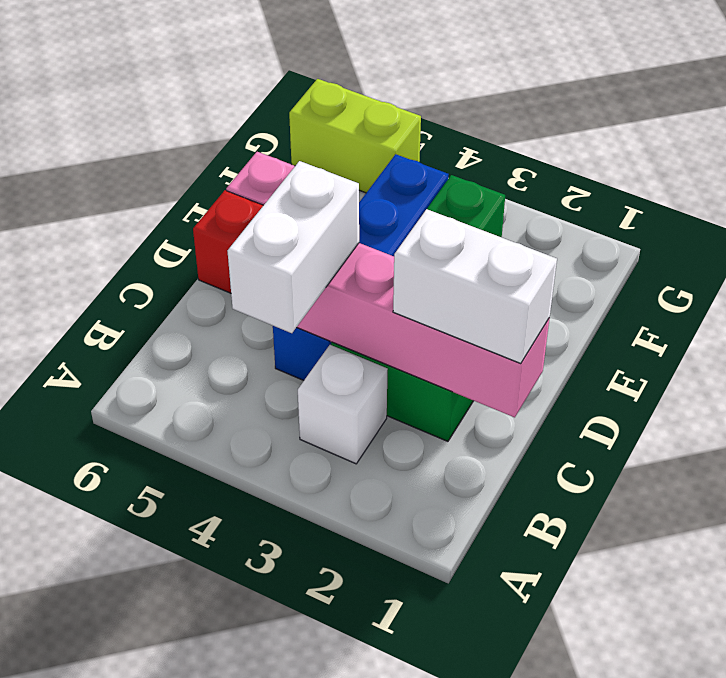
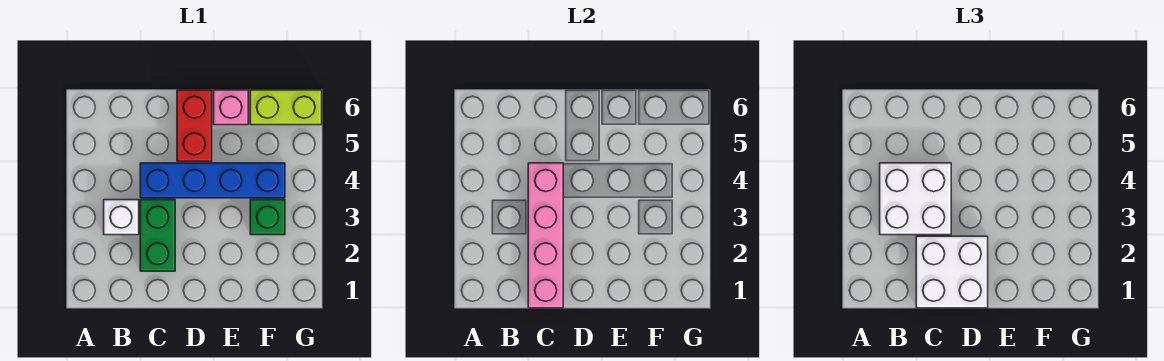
white brick B4:C4 level 3 -> white brick B3:C4 level 3
white brick C1:C2 level 3 -> white brick C1:D2 level 3
lime brick G5:G6 level 1 -> lime brick F6:G6 level 1

